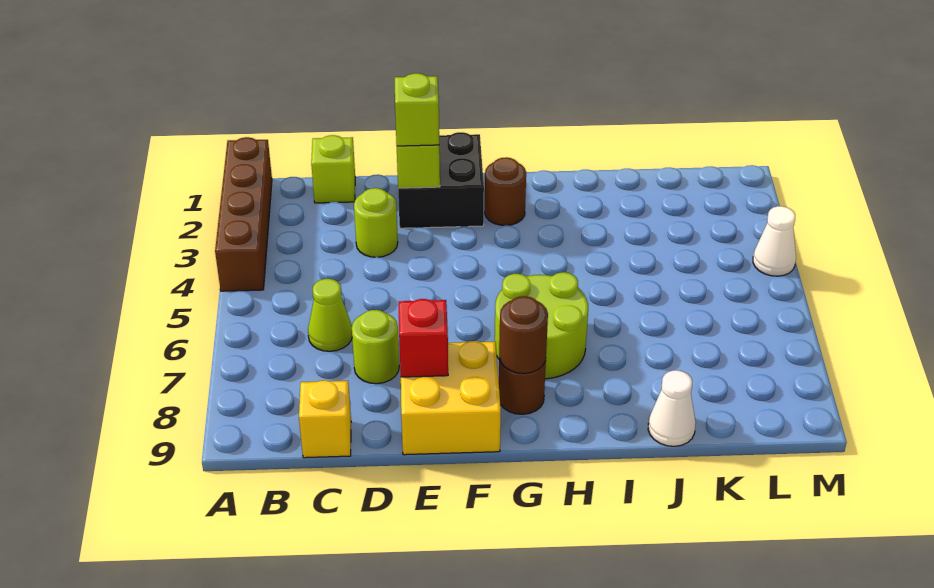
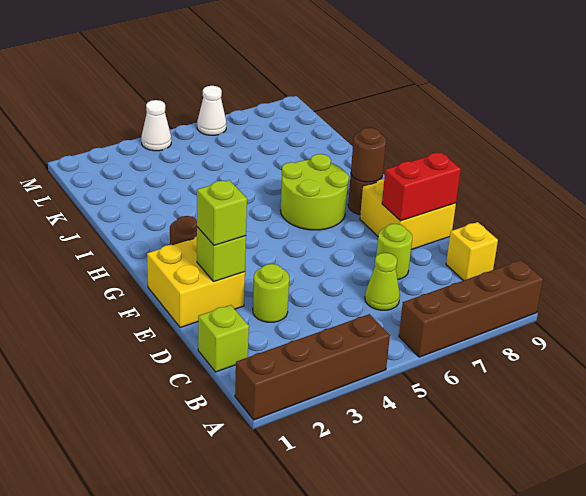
none -> brown brick A6:A9 level 1
black brick E1:F2 level 1 -> yellow brick E1:F2 level 1
red brick E8 level 2 -> red brick E8:E9 level 2
white cone J9 level 1 -> white cone M6 level 1

